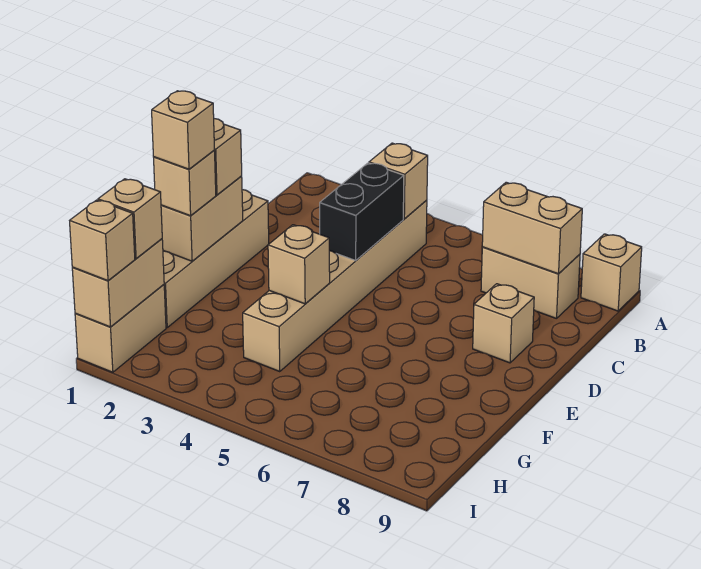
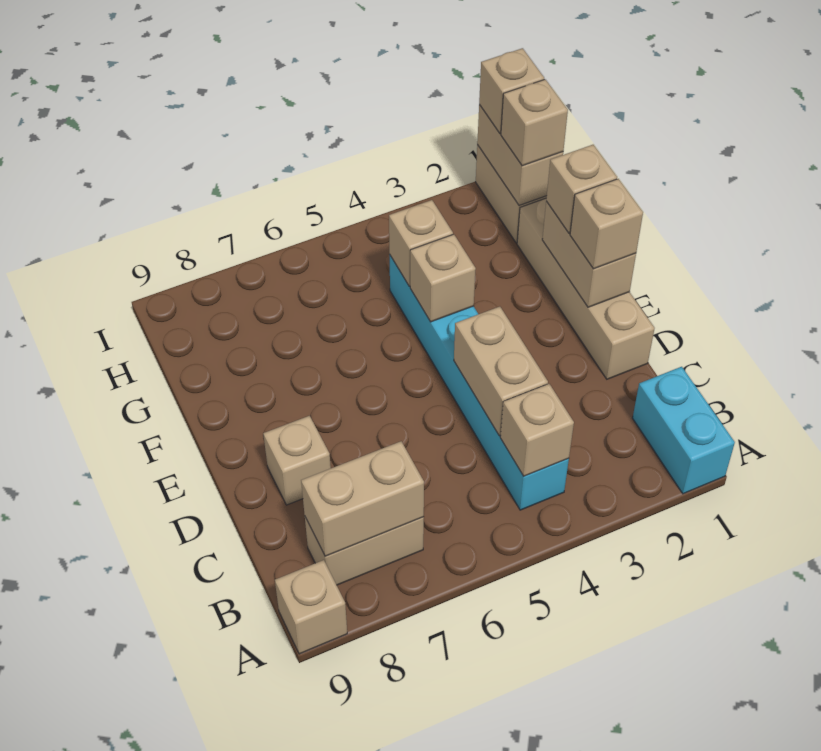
none -> cyan brick A1:B1 level 1
tan brick B4:G4 level 1 -> cyan brick B4:G4 level 1
black brick C4:D4 level 2 -> tan brick C4:D4 level 2
tan brick F1 level 4 -> tan brick G4 level 2

